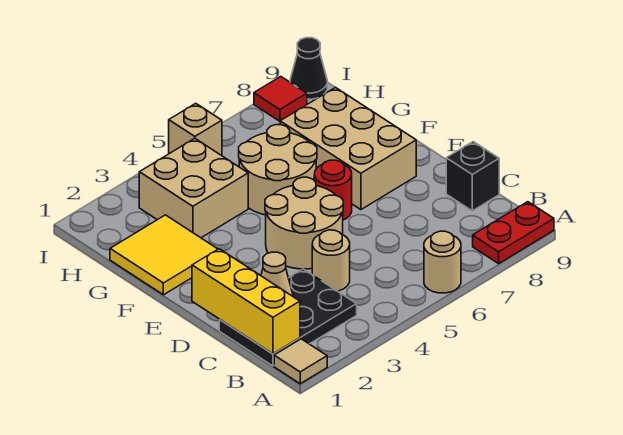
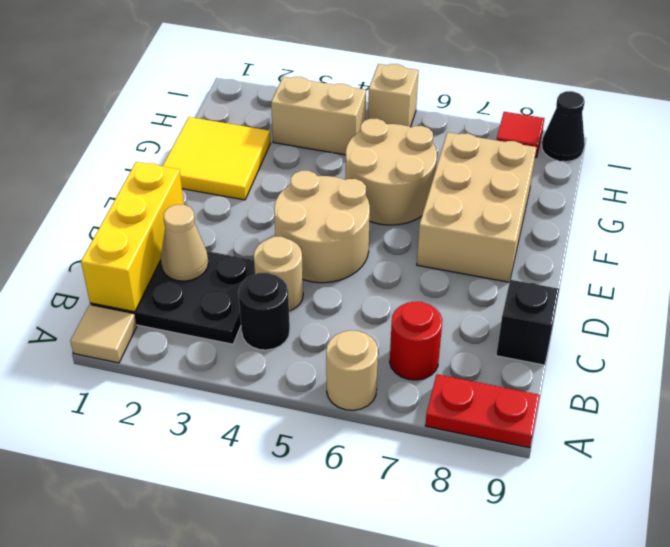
none -> black round brick B4 level 1
red round brick E6 level 1 -> red round brick B7 level 1
tan brick G3:H4 level 1 -> tan brick H3:H4 level 1

